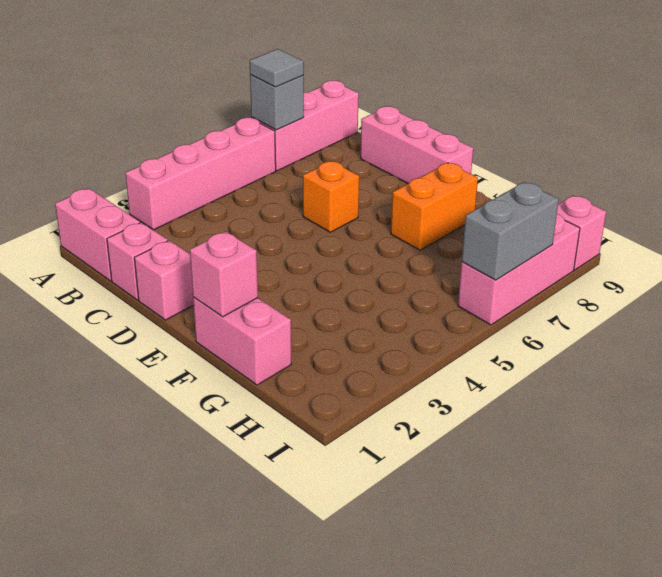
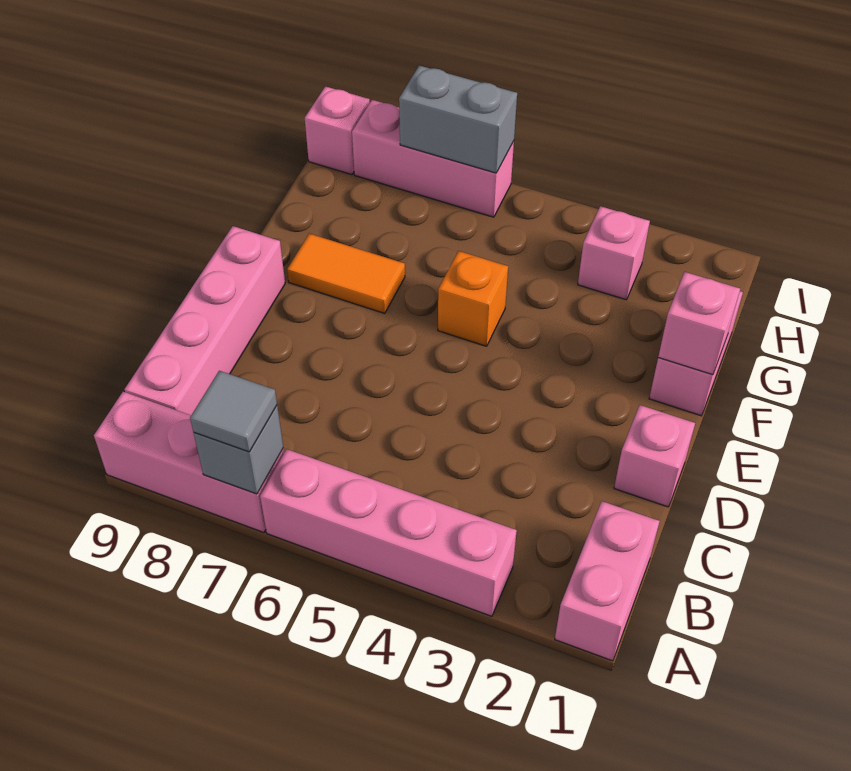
pink brick C1 level 1 -> pink brick H3 level 1
pink brick C9:E9 level 1 -> pink brick B9:E9 level 1
orange brick D6 level 1 -> orange brick F5 level 1
orange brick F7:F8 level 1 -> orange tile F7:F8 level 1

